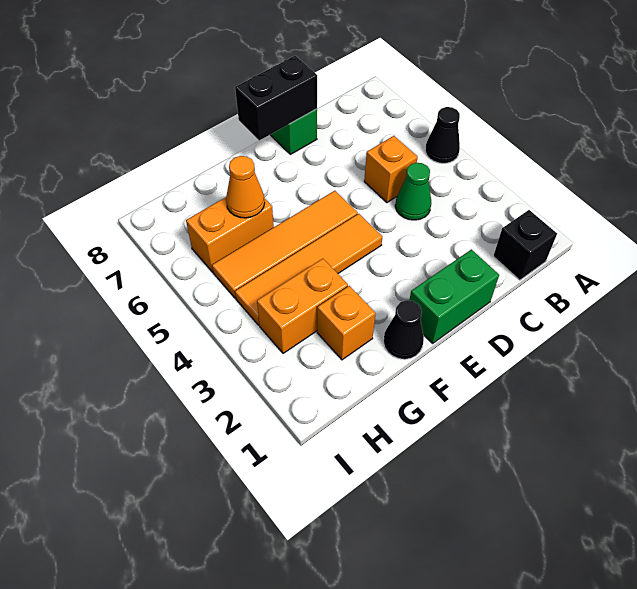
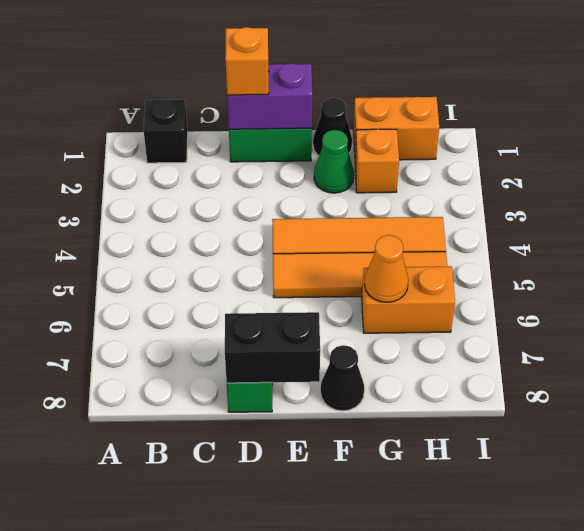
black cone A5 level 1 -> black cone F8 level 1
green cone C4 level 1 -> green cone F2 level 1
orange brick C5 level 1 -> orange brick D1 level 3
none -> purple brick D1:E1 level 2
orange brick G3:H3 level 1 -> orange brick G1:H1 level 1

